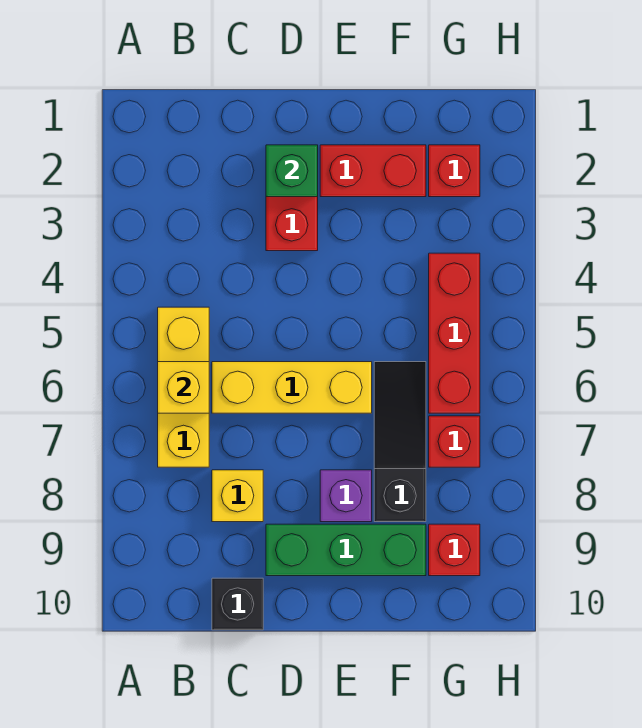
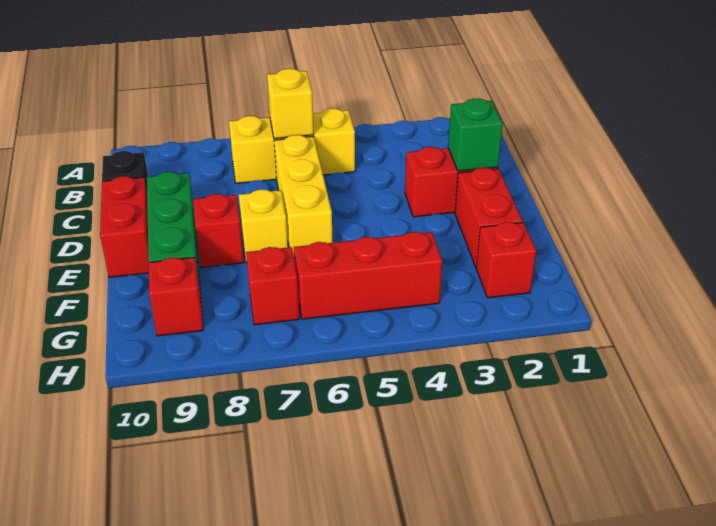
yellow brick C8 level 1 -> yellow brick E7 level 1
none -> red brick D10:E10 level 1
purple brick E8 level 1 -> red brick E8 level 1
black slope F6:F8 level 1 top 8 -> none

